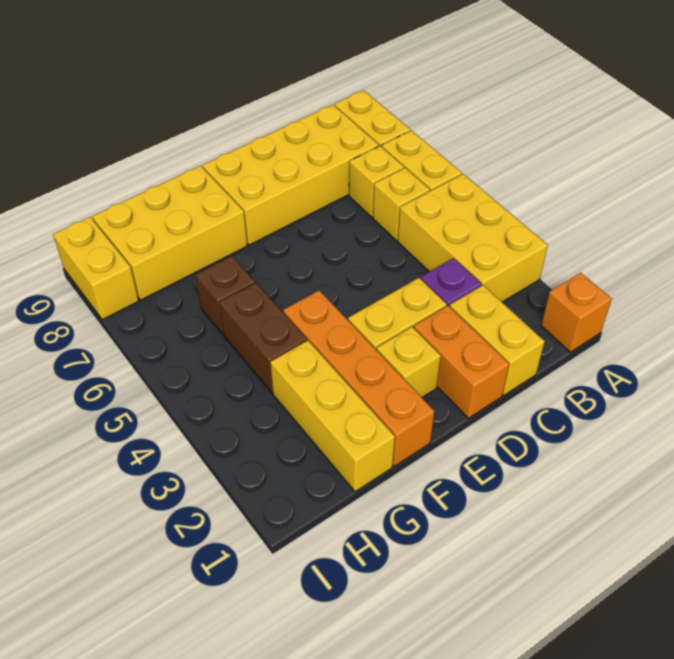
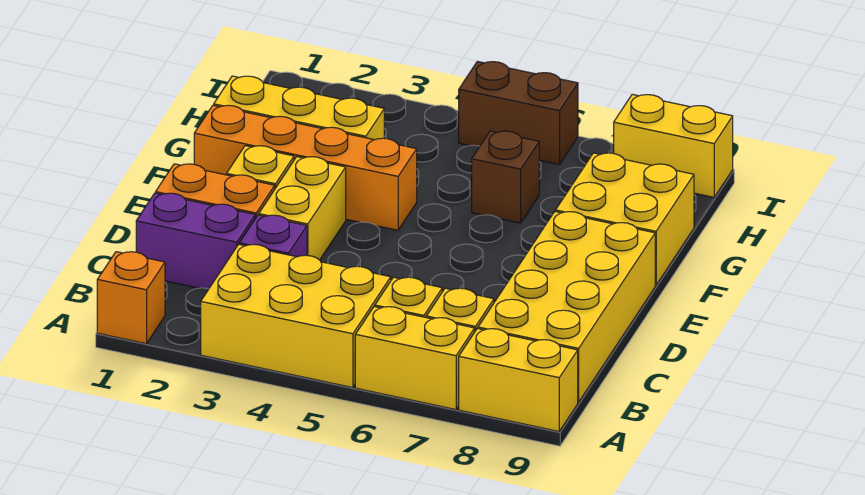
yellow brick C1:C2 level 1 -> purple brick C1:C2 level 1
yellow brick F8:H9 level 1 -> yellow brick F8:G9 level 1
brown brick G4:G5 level 1 -> brown brick I5:I6 level 1

